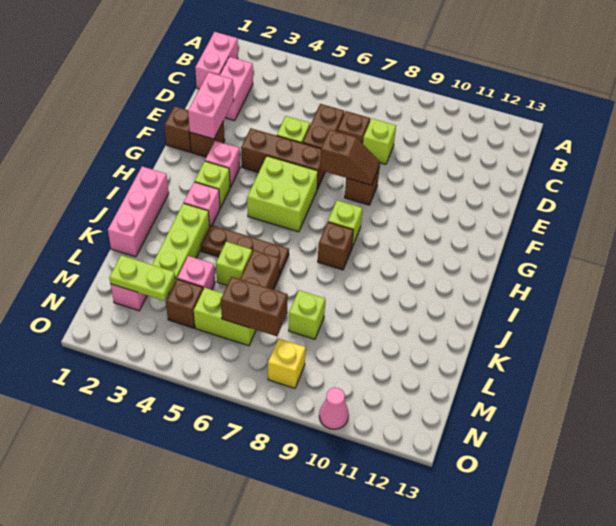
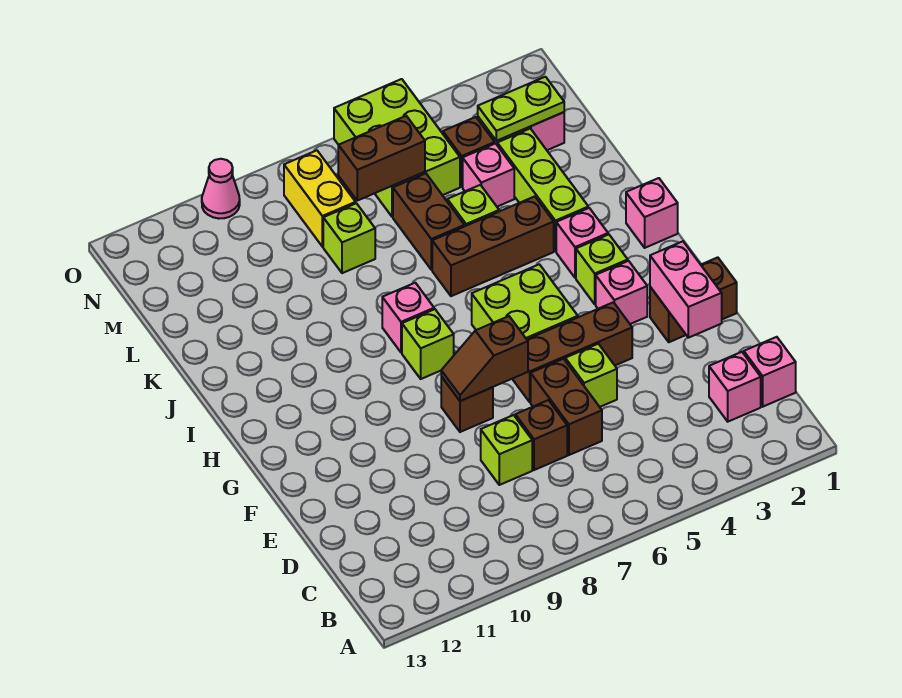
pink brick B1:C1 level 1 -> pink brick C1 level 1
pink brick C2:D2 level 1 -> pink brick C2 level 1
pink brick I1:K1 level 1 -> pink brick I1 level 1
brown brick I8 level 1 -> pink brick I8 level 1
brown plate J4:J6 level 1 -> brown brick J4:J6 level 1
lime brick M5:M6 level 1 -> lime brick M5:O6 level 1
yellow brick N8 level 1 -> yellow brick M8:N8 level 1

